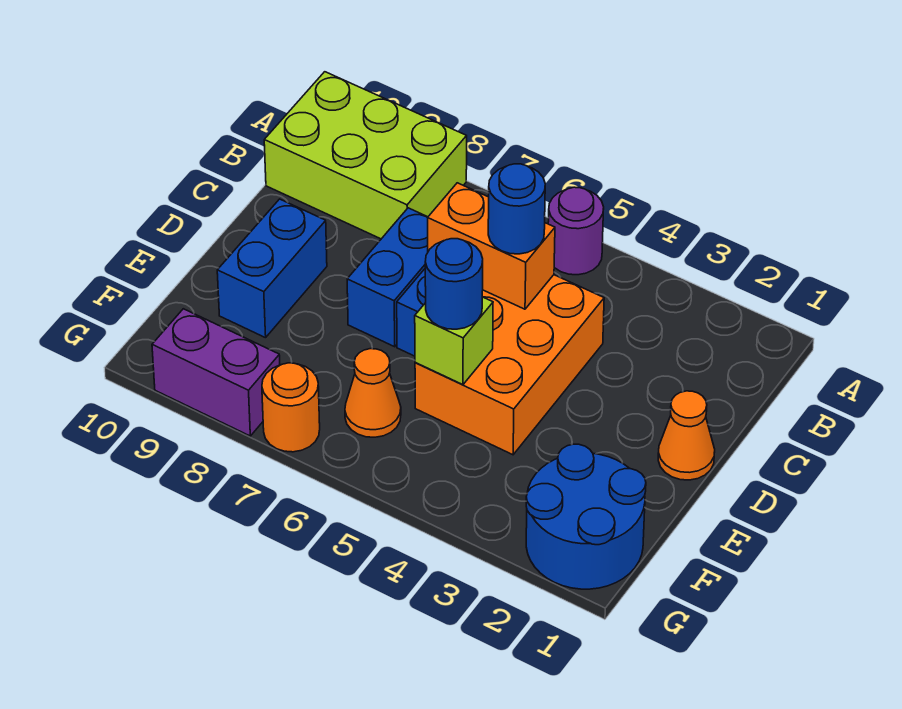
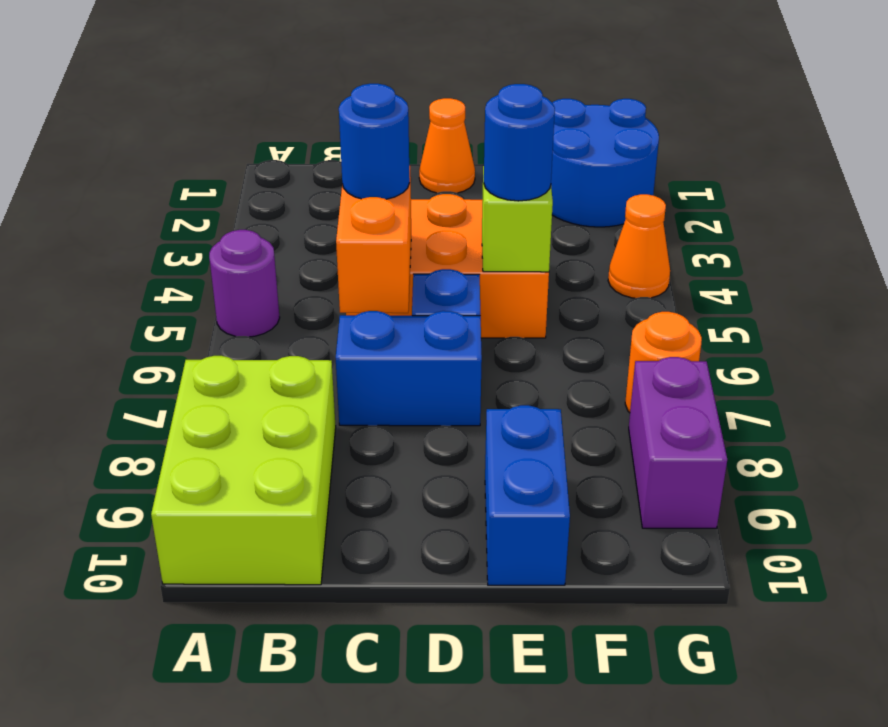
blue brick D9:E9 level 1 -> blue brick E9:E10 level 1
orange cone F6 level 1 -> orange cone G4 level 1

